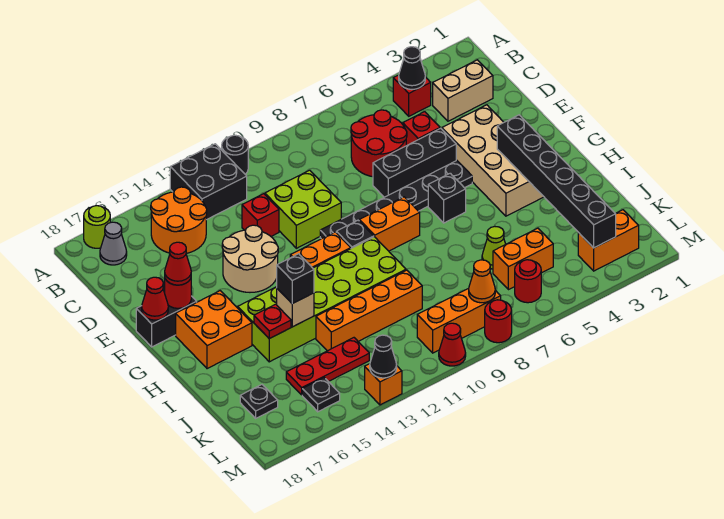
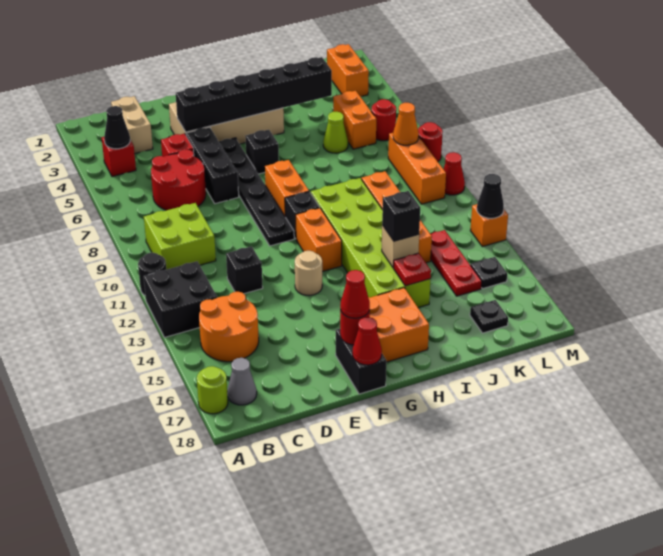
lime brick D10:E11 level 1 -> lime brick B9:C10 level 1
red brick D12 level 1 -> black brick D12 level 1
tan round brick E13:F14 level 1 -> tan round brick F13 level 1
black brick G3:L3 level 2 -> black brick E4:J4 level 2

